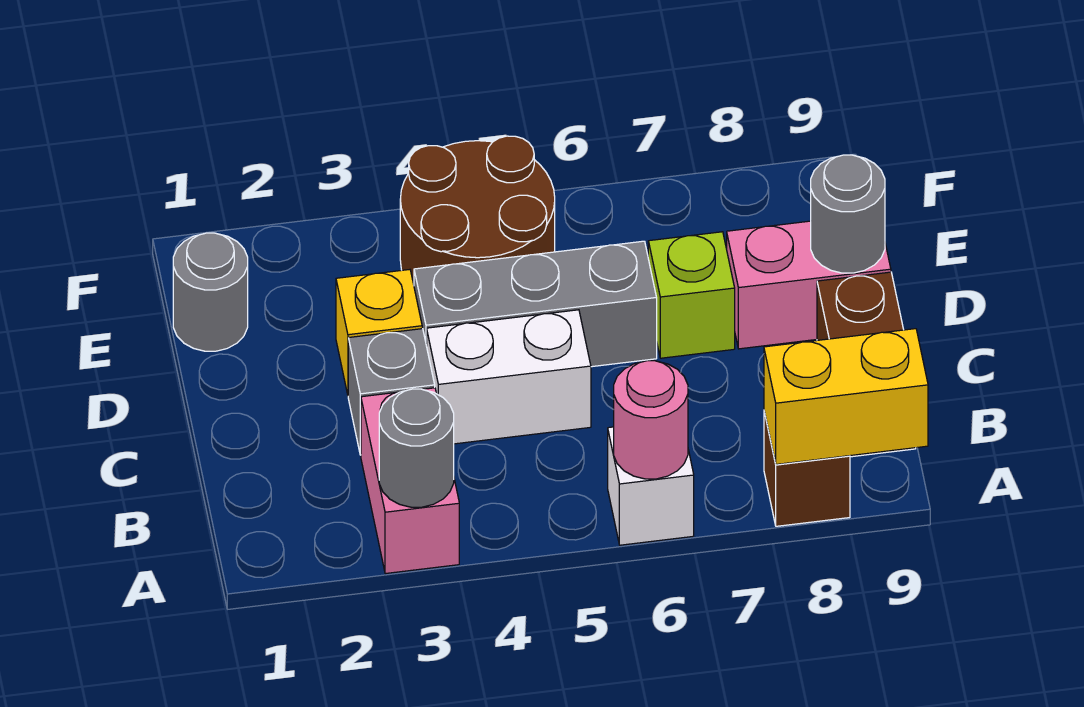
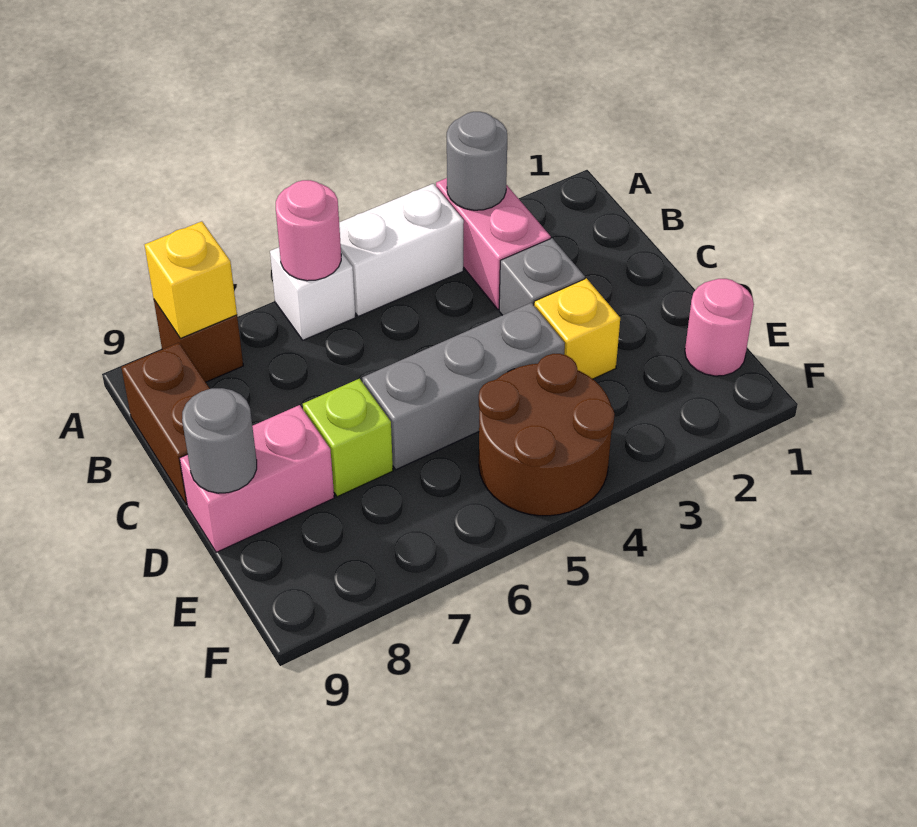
yellow brick A8:A9 level 2 -> yellow brick A8 level 2
white brick C4:C5 level 1 -> white brick A4:A5 level 1
grey round brick E1 level 1 -> pink round brick E1 level 1

